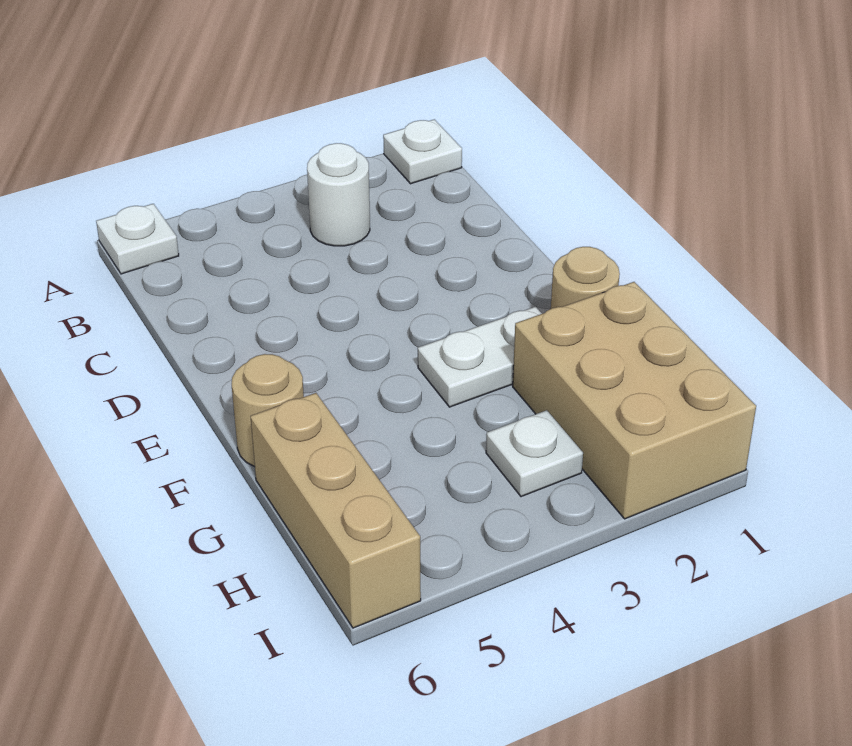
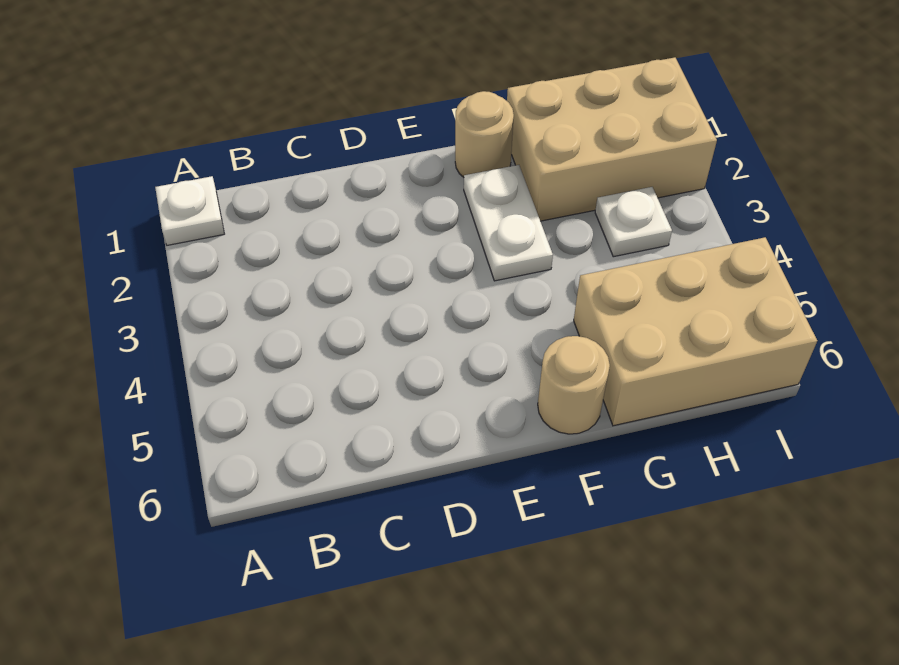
white plate A6 level 1 -> none
white round brick B3 level 1 -> none
tan brick G6:I6 level 1 -> tan brick G5:I6 level 1

